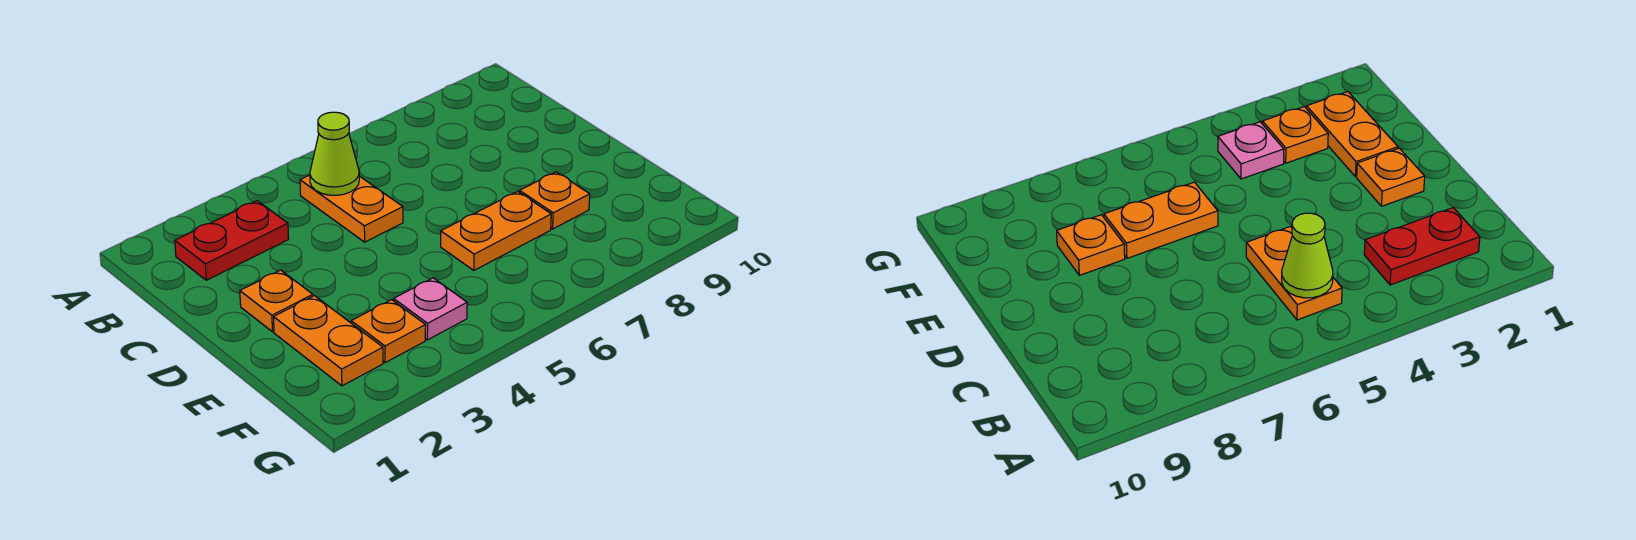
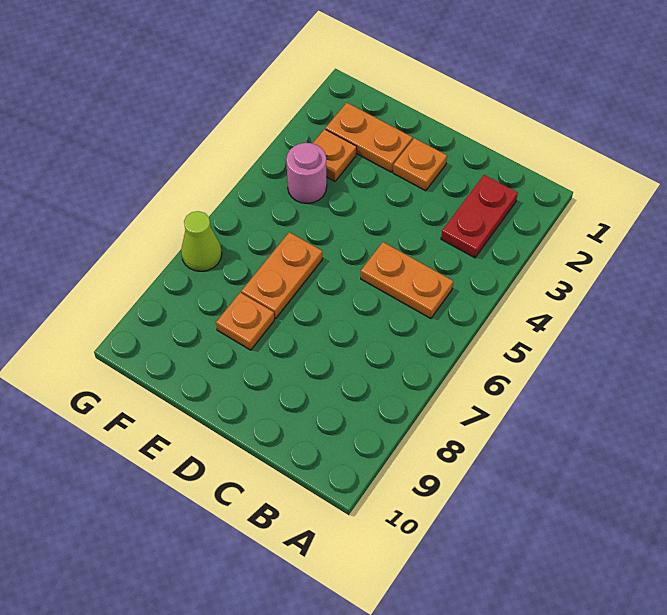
lime cone B5 level 2 -> lime cone G7 level 1
pink plate F4 level 1 -> pink round brick F4 level 1

